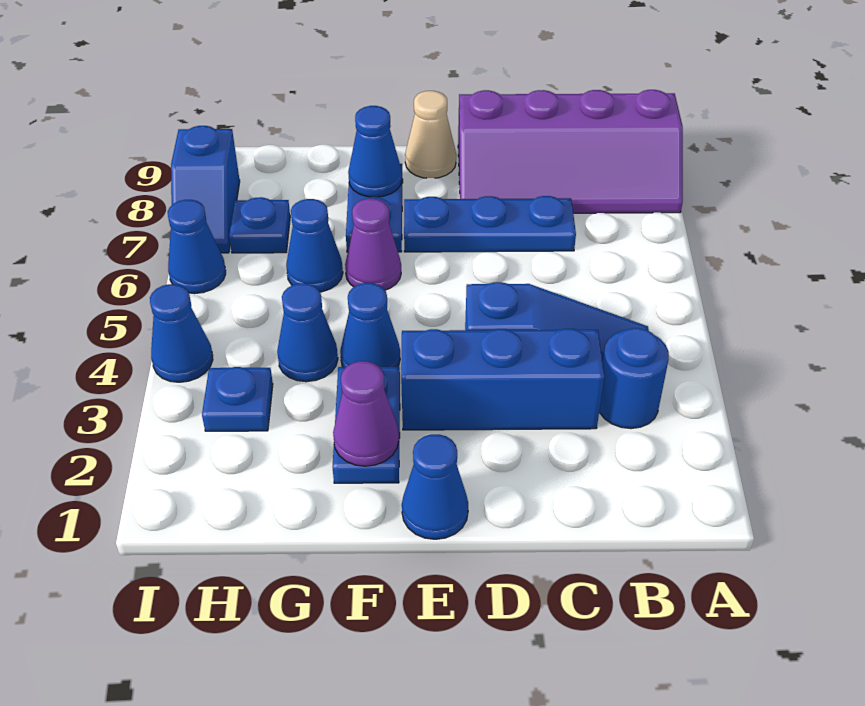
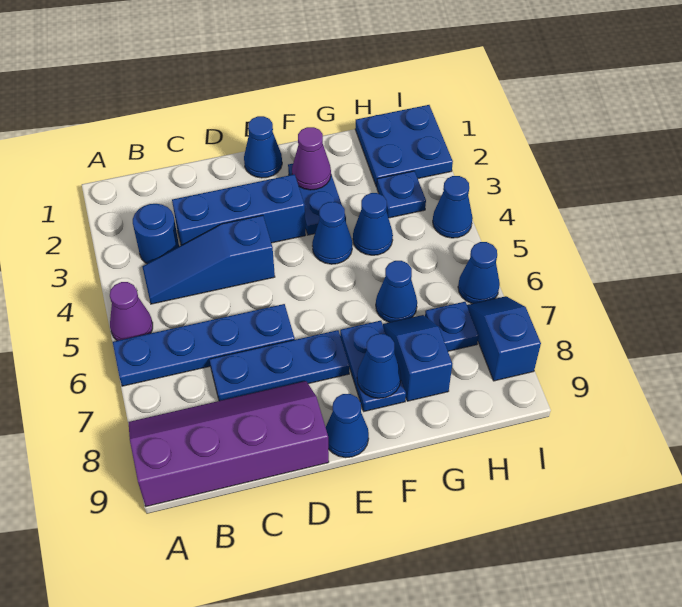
none -> blue plate A6:D6 level 1
tan cone E9 level 1 -> blue cone E9 level 1
purple cone F6 level 1 -> purple cone A5 level 1
none -> blue slope G7:G8 level 1 top 8
none -> blue plate H1:I2 level 1

